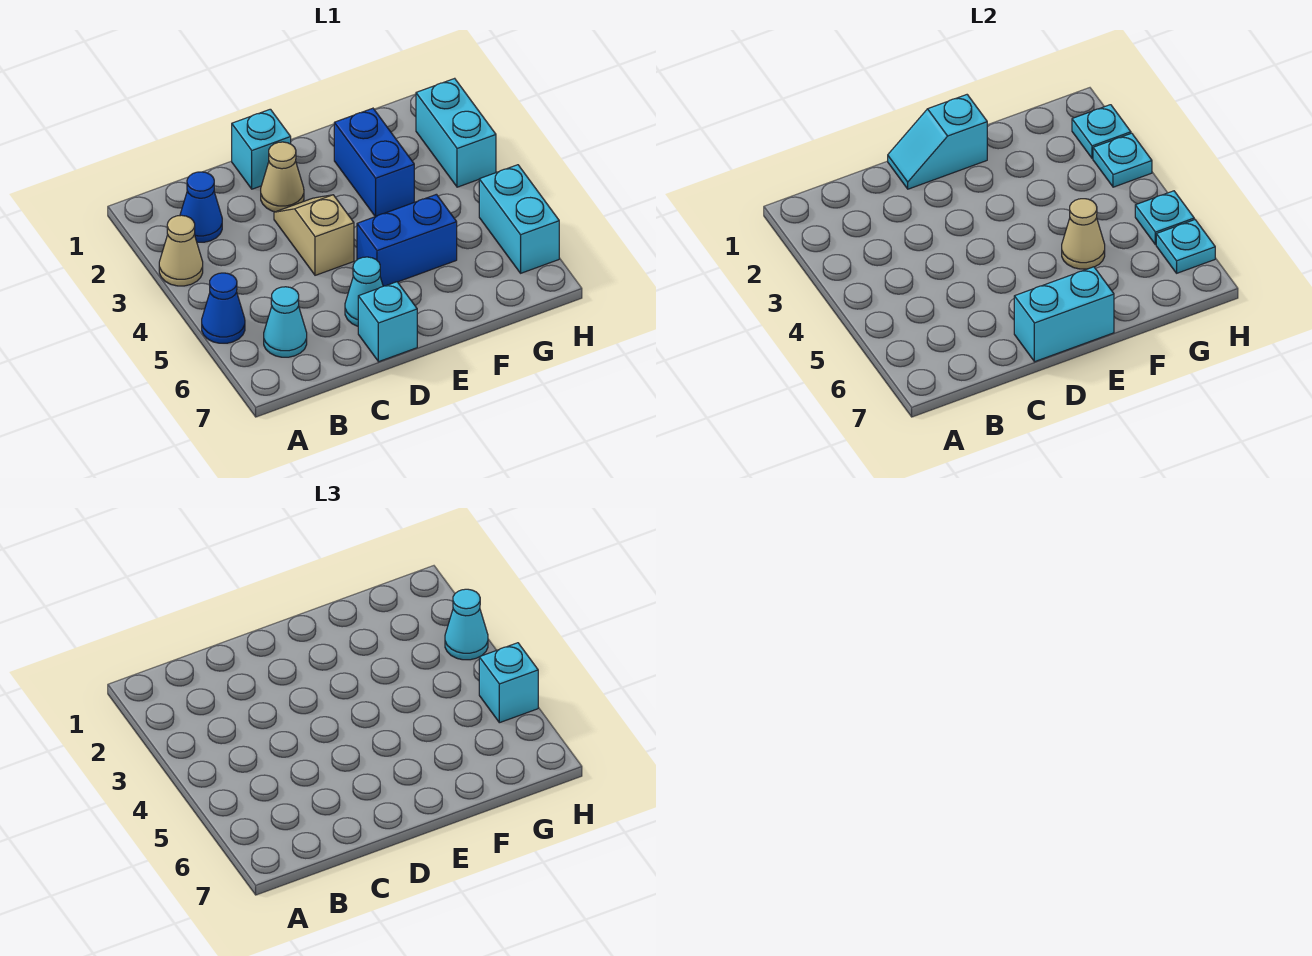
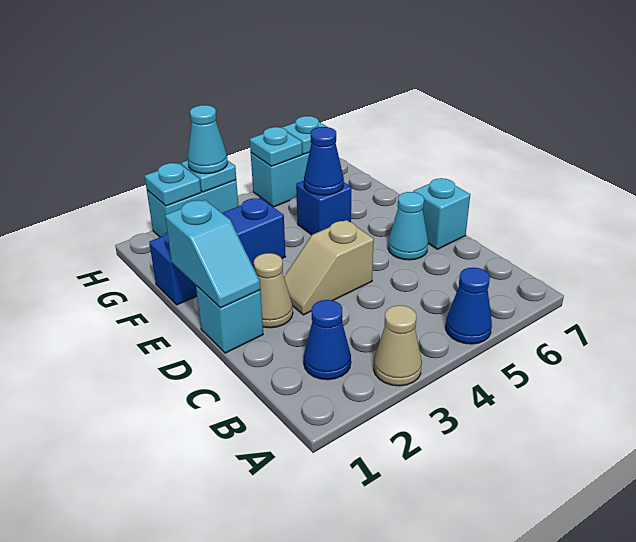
cyan cone B6 level 1 -> none
cyan brick D7:E7 level 2 -> none
blue brick E5:F5 level 1 -> blue brick F5 level 1
blue brick F2:F3 level 1 -> blue brick F1:F3 level 1
tan cone F5 level 2 -> blue cone F5 level 2
cyan brick H5 level 3 -> none

